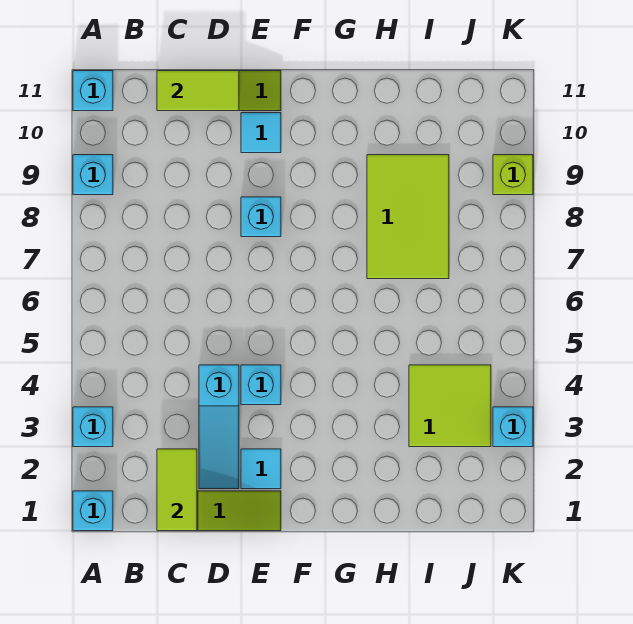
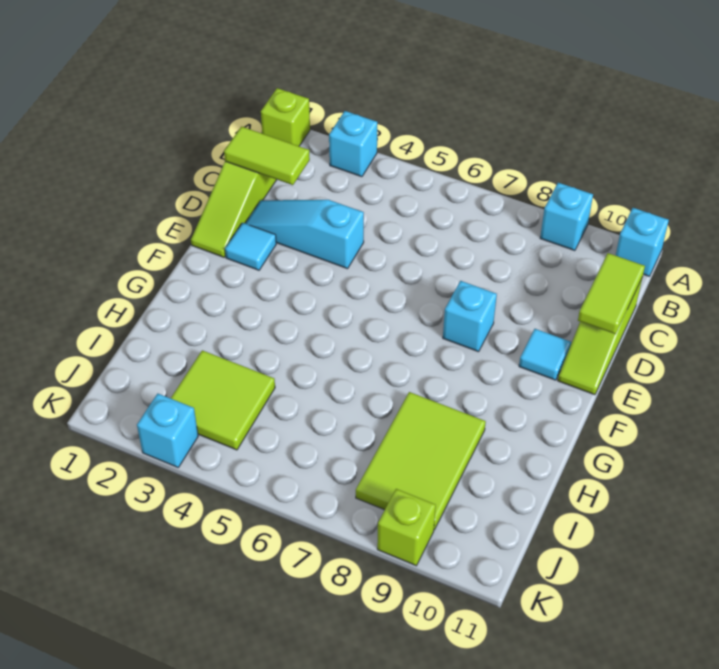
cyan brick A1 level 1 -> lime brick A1 level 1
cyan brick E4 level 1 -> none
lime tile H7:I9 level 1 -> lime tile H8:J9 level 1

